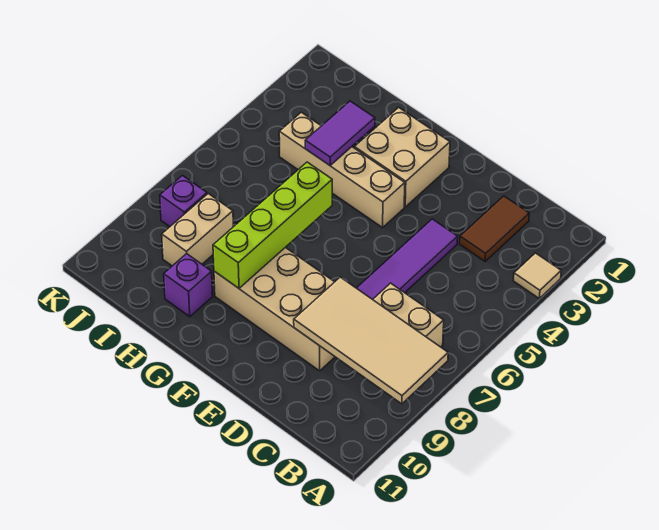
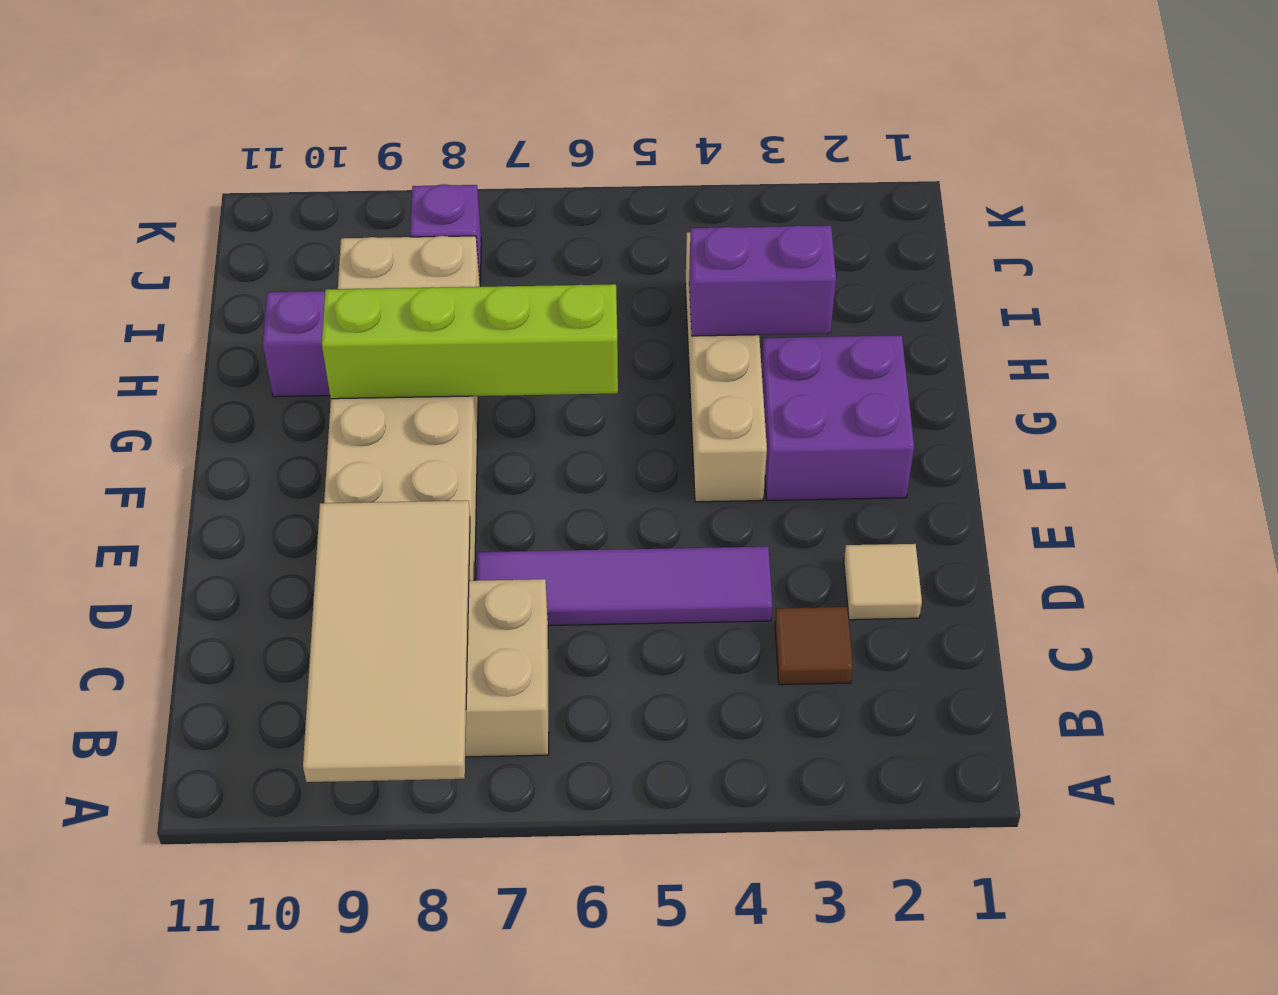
tan tile A3 level 1 -> tan tile D2 level 1
brown tile C2:C3 level 1 -> brown tile C3 level 1
tan brick F2:G3 level 1 -> purple brick F2:G3 level 1
purple tile H3:H4 level 2 -> purple brick H3:H4 level 2

